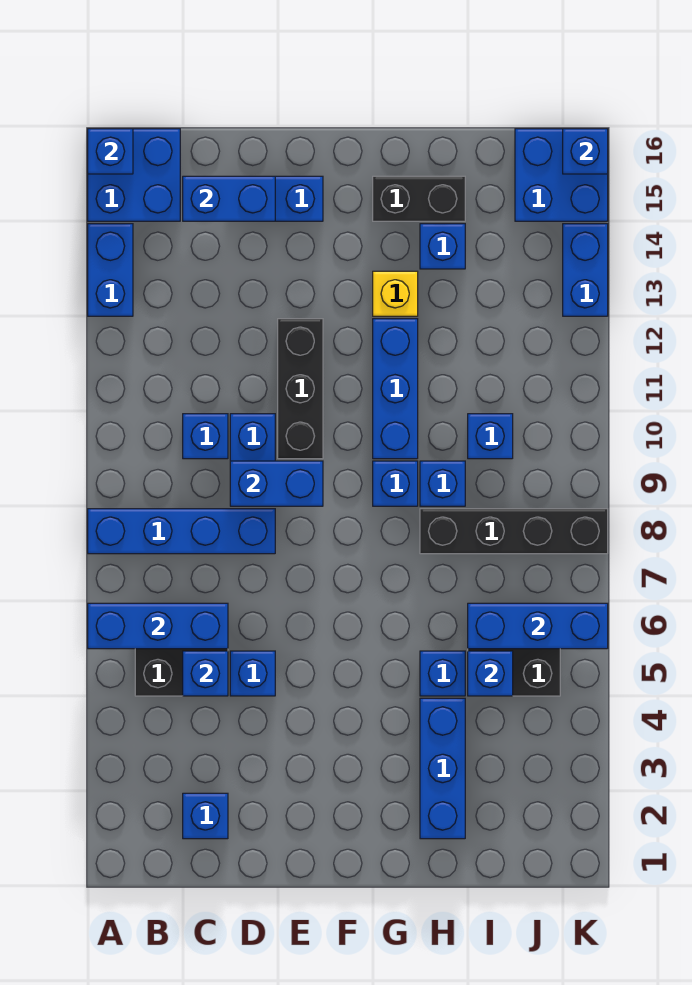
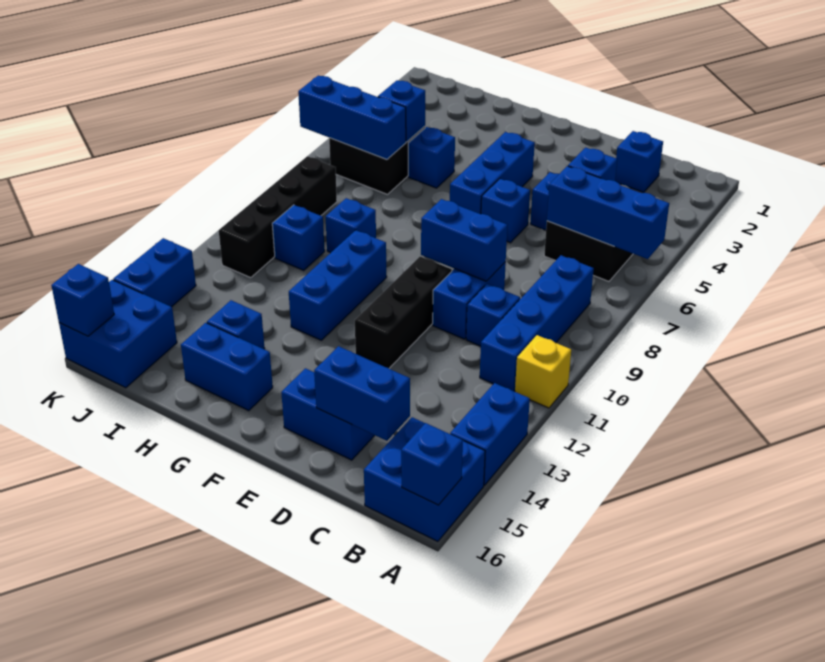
blue brick A8:D8 level 1 -> blue brick B8:B11 level 1
blue brick G9 level 1 -> blue brick E6 level 1
yellow brick G13 level 1 -> yellow brick A11 level 1
black brick G15:H15 level 1 -> blue brick G15:H15 level 1
blue brick H2:H4 level 1 -> blue brick F4:F6 level 1
black brick H8:K8 level 1 -> black brick J8:J11 level 1

